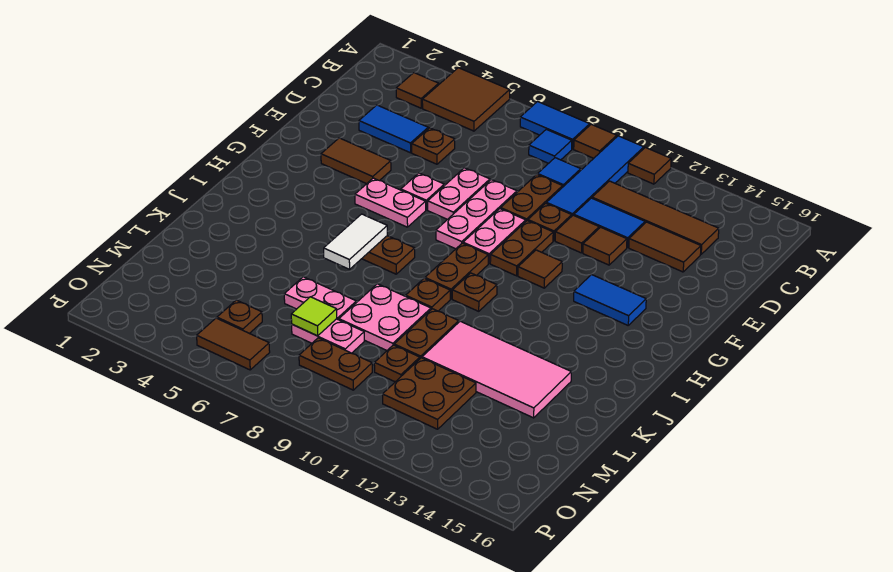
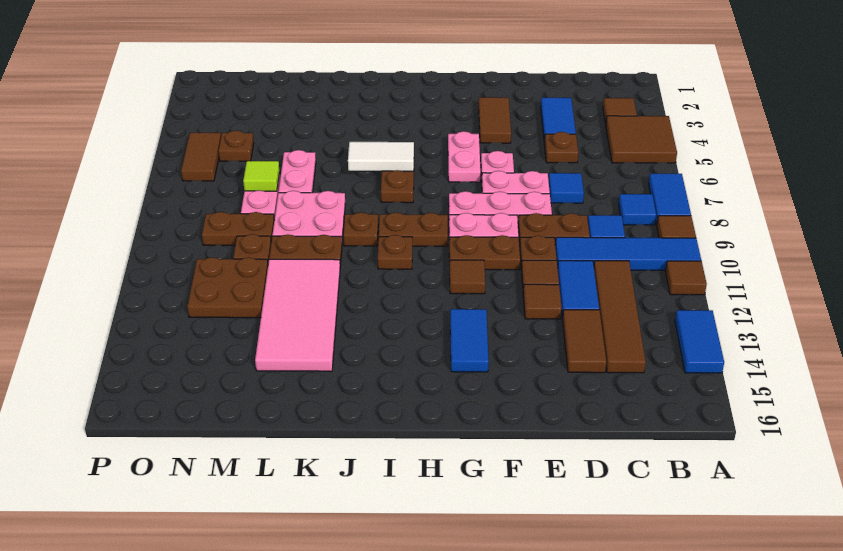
none -> blue tile A13:A14 level 1
none -> blue tile D7 level 1
brown plate N8:N9 level 1 -> brown plate M9:N9 level 1

